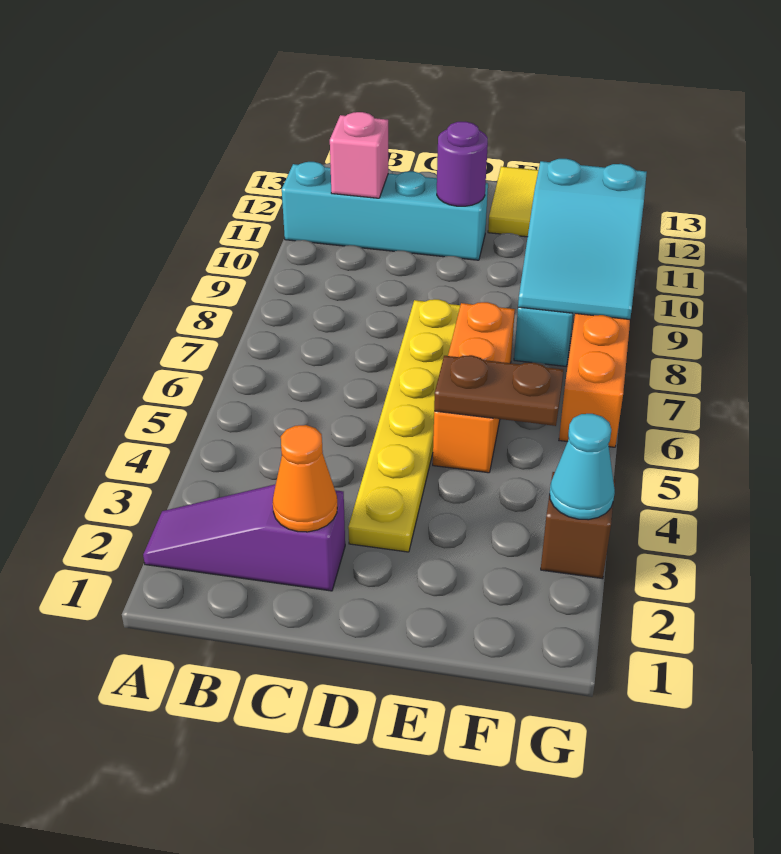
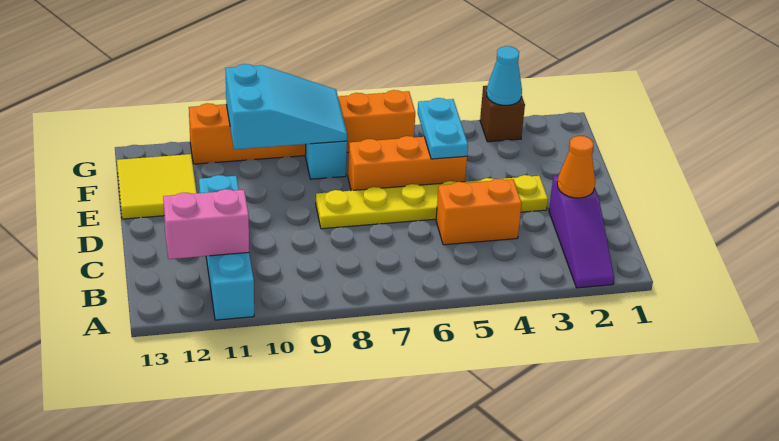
pink brick B11 level 2 -> pink brick B11:B12 level 2
none -> orange brick C4:C5 level 1
purple round brick D11 level 2 -> none
brown plate E5:F5 level 2 -> cyan plate E5:F5 level 2

